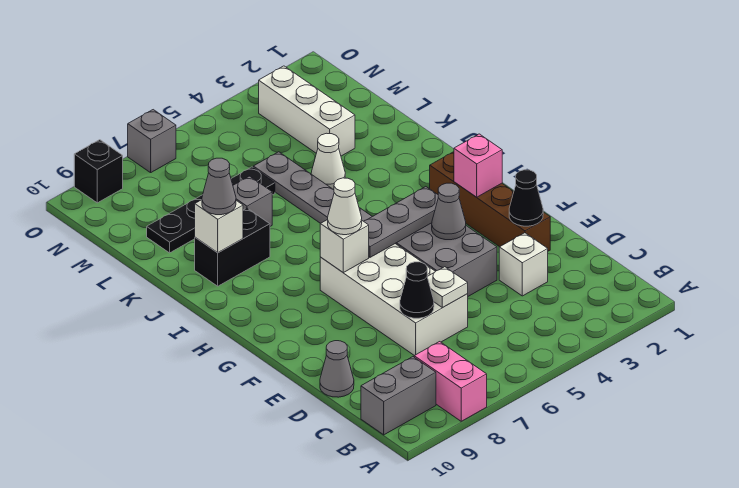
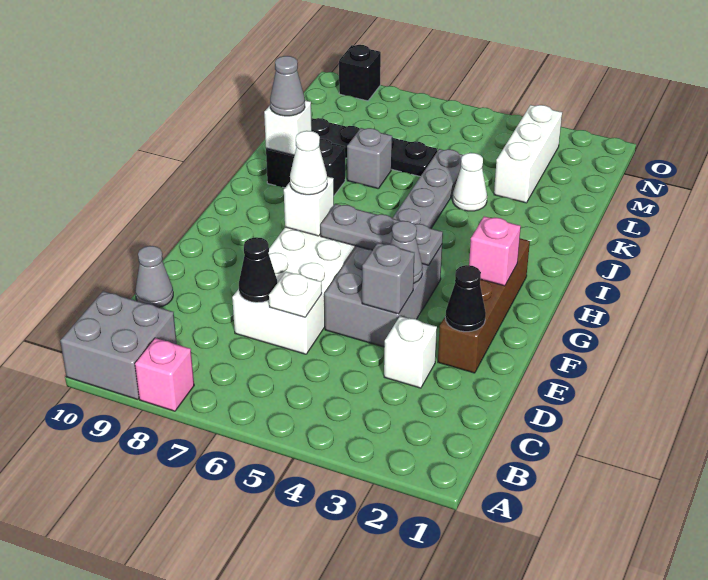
pink brick A8:B8 level 1 -> pink brick A8 level 1
grey brick B9:B10 level 1 -> grey brick A9:B10 level 1
grey brick O7 level 1 -> grey brick E4 level 2

